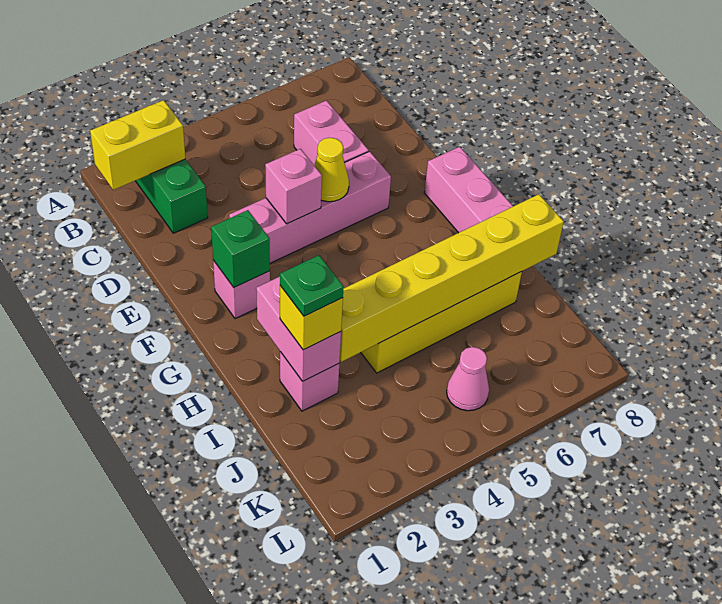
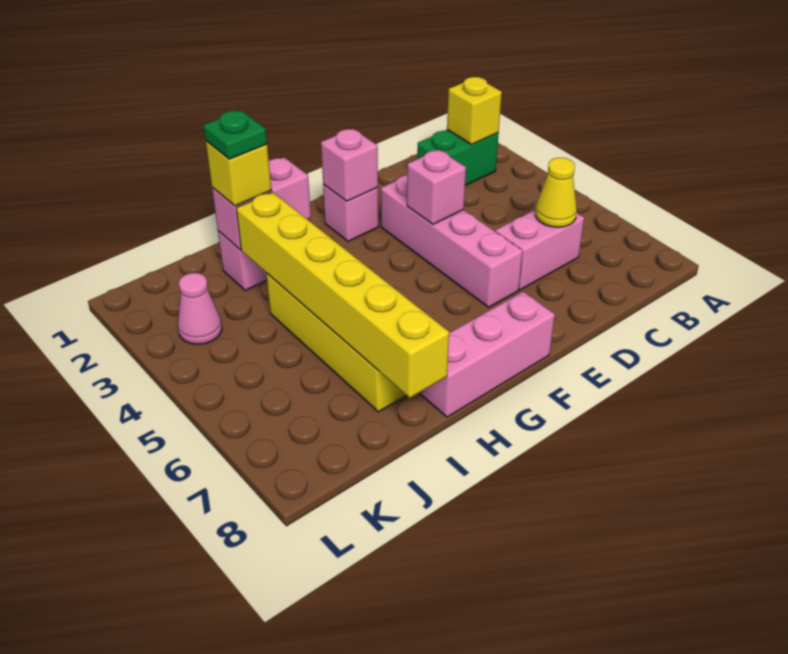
yellow brick B1:B2 level 2 -> yellow brick B2 level 2
yellow cone E5 level 2 -> yellow cone C6 level 2
green brick F2 level 2 -> pink brick F2 level 2
pink cone K5 level 1 -> pink cone K3 level 1

